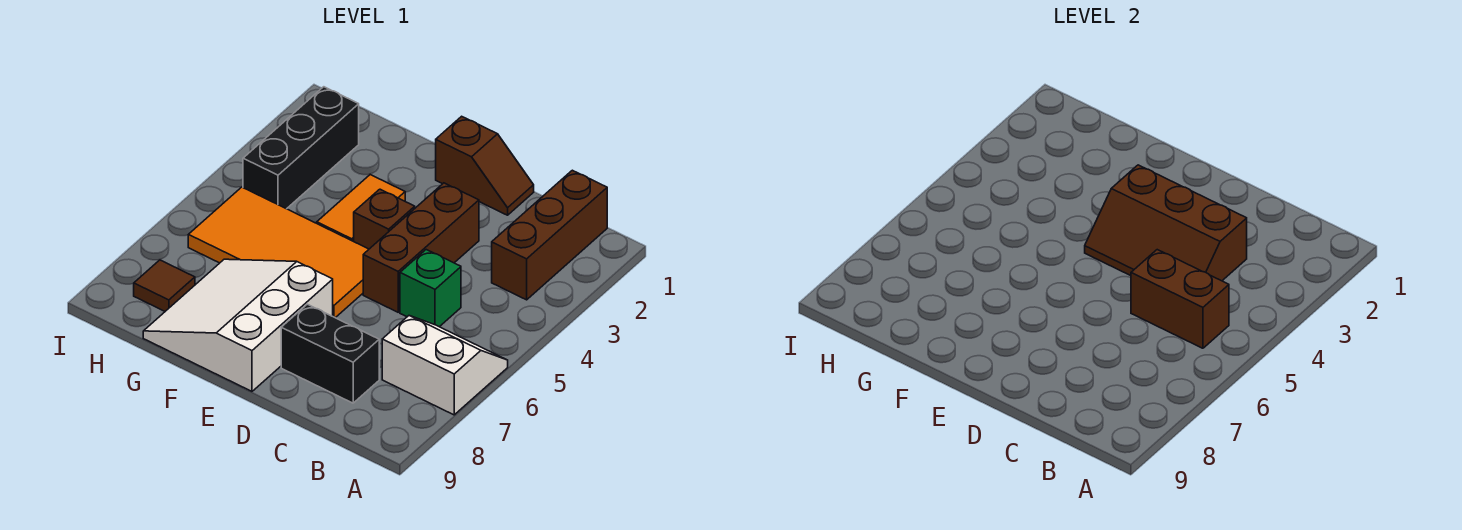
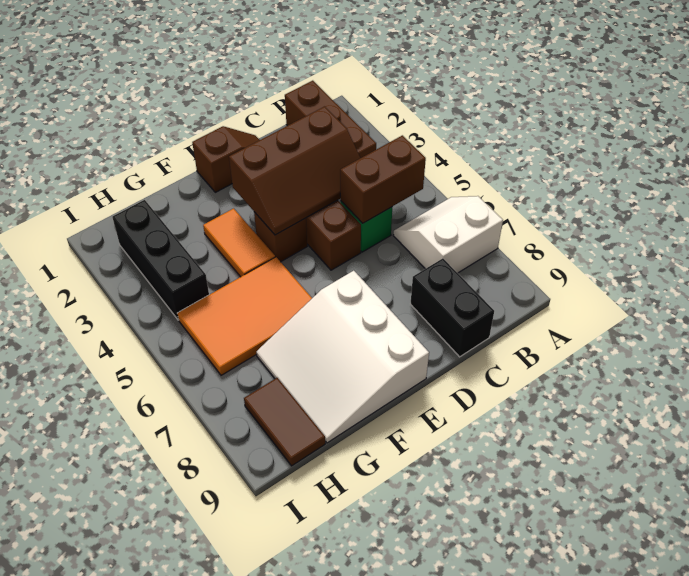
black brick C8:D8 level 1 -> black brick C8:C9 level 1
orange tile E5:H6 level 1 -> orange tile F5:H6 level 1
brown tile H8 level 1 -> brown tile H8:H9 level 1

